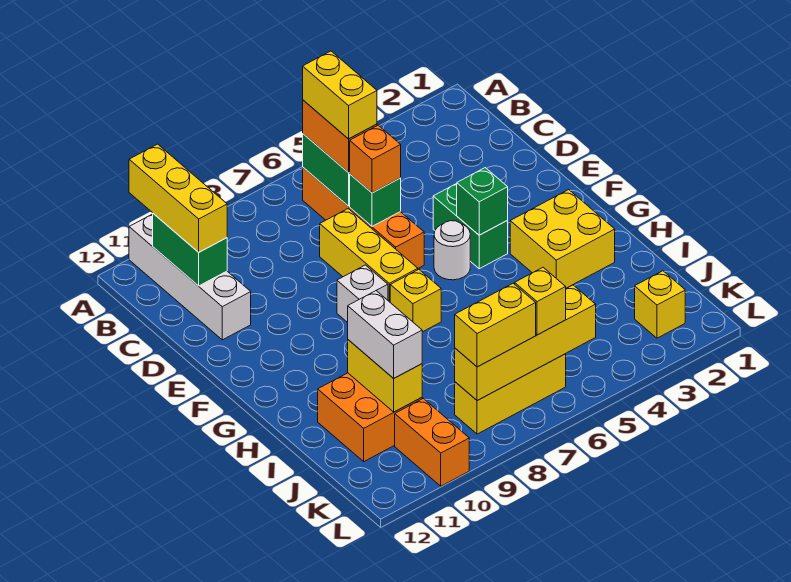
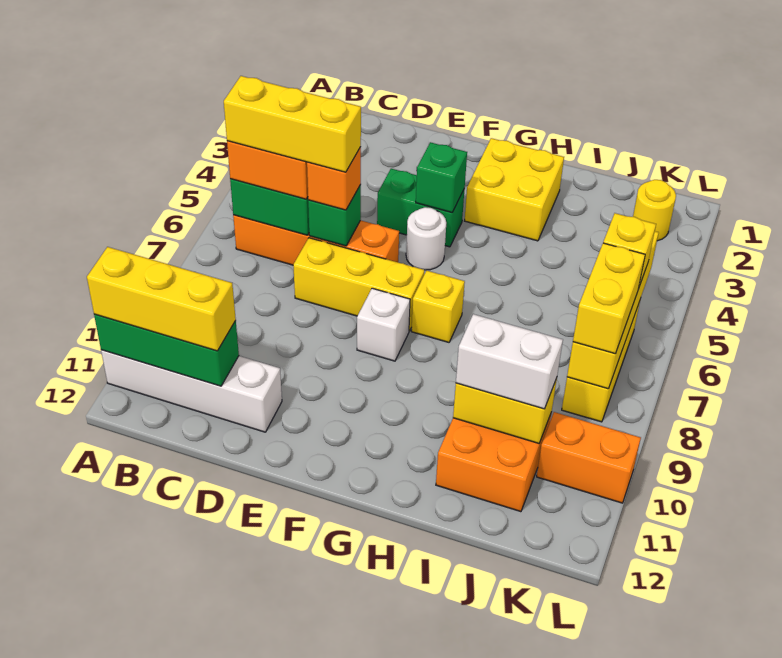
yellow brick B6:C6 level 4 -> yellow brick B6:D6 level 4
green brick B11:C11 level 2 -> green brick A11:C11 level 2
yellow brick K2 level 1 -> yellow round brick K2 level 1

